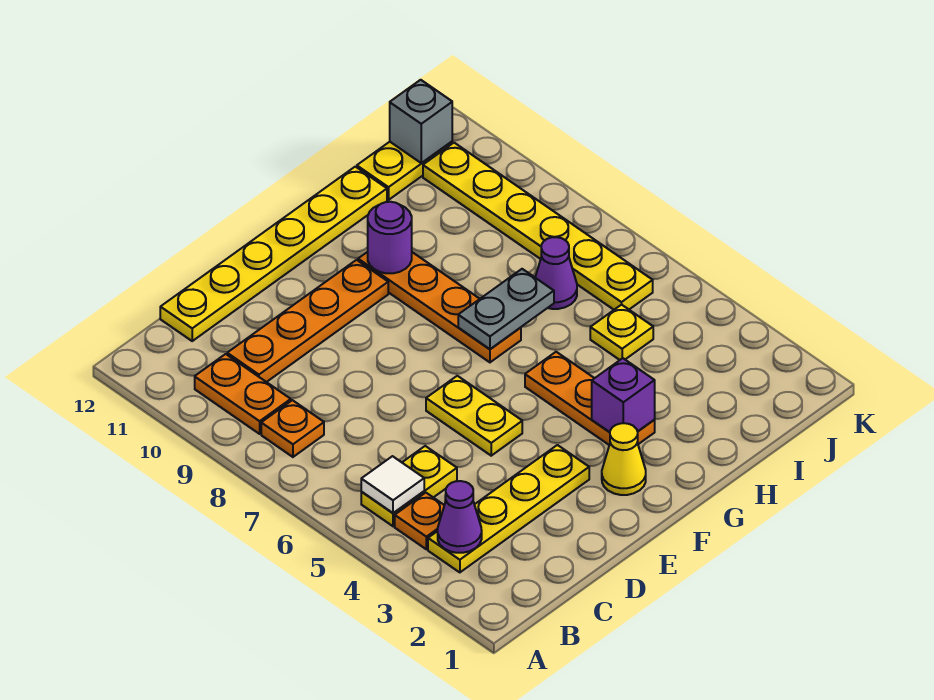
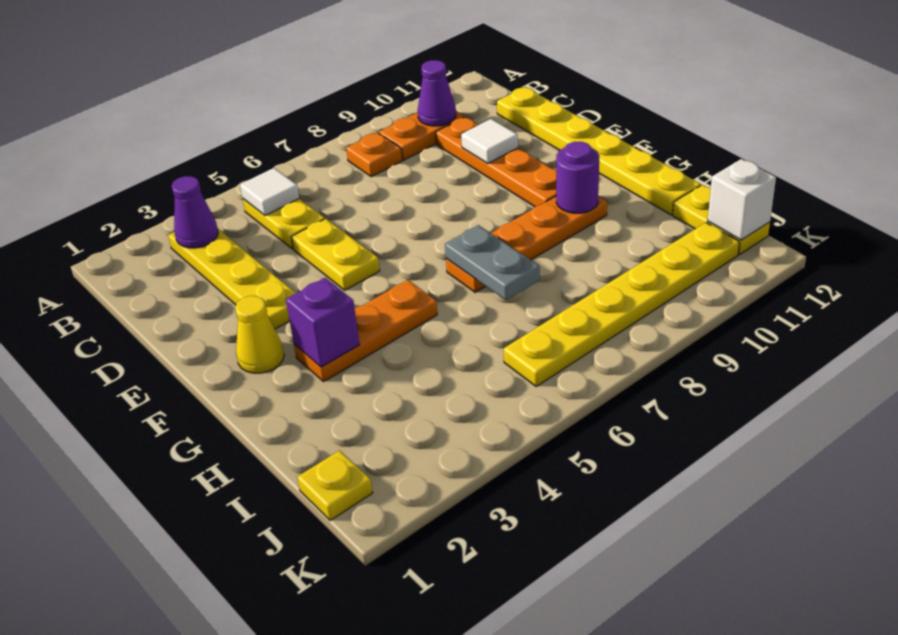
orange plate B4 level 1 -> none
none -> white tile D10 level 2
yellow plate E5:E6 level 1 -> yellow plate D5:E5 level 1
yellow plate I5 level 1 -> yellow plate J1 level 1
purple cone I7 level 1 -> purple cone B10 level 2
grey brick J12 level 2 -> white brick J12 level 2

